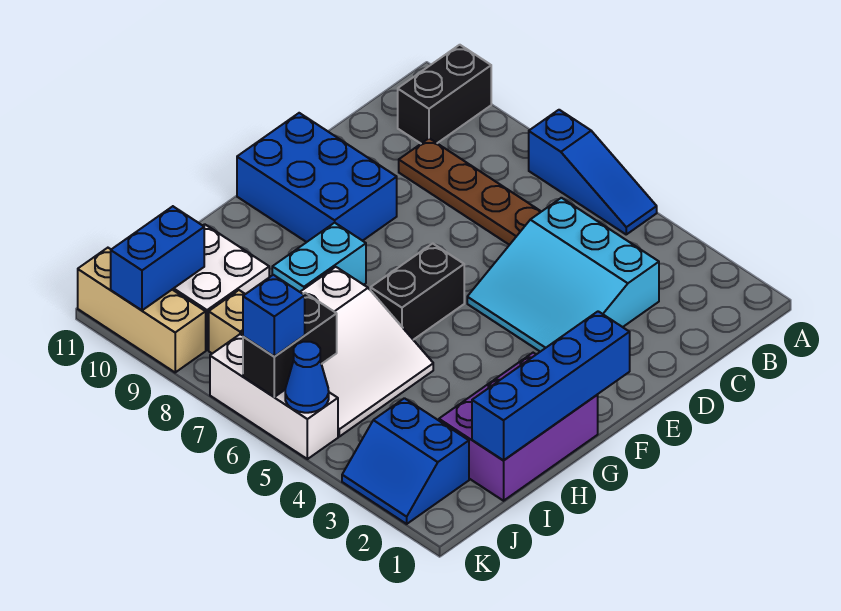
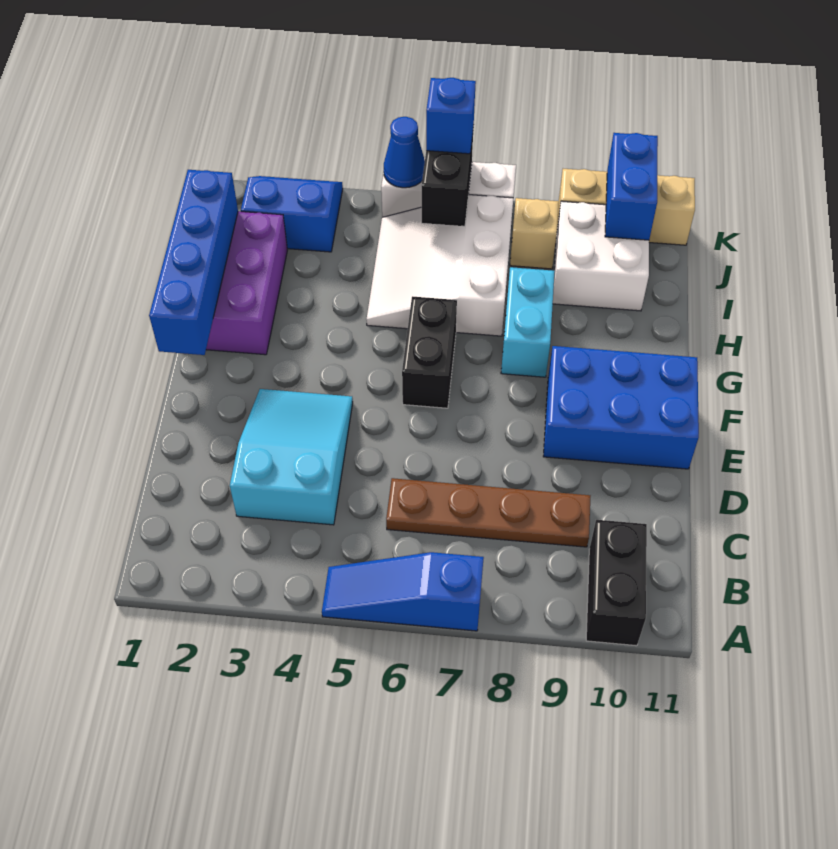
cyan slope C3:E5 level 1 top C -> cyan slope C3:E4 level 1 top C

